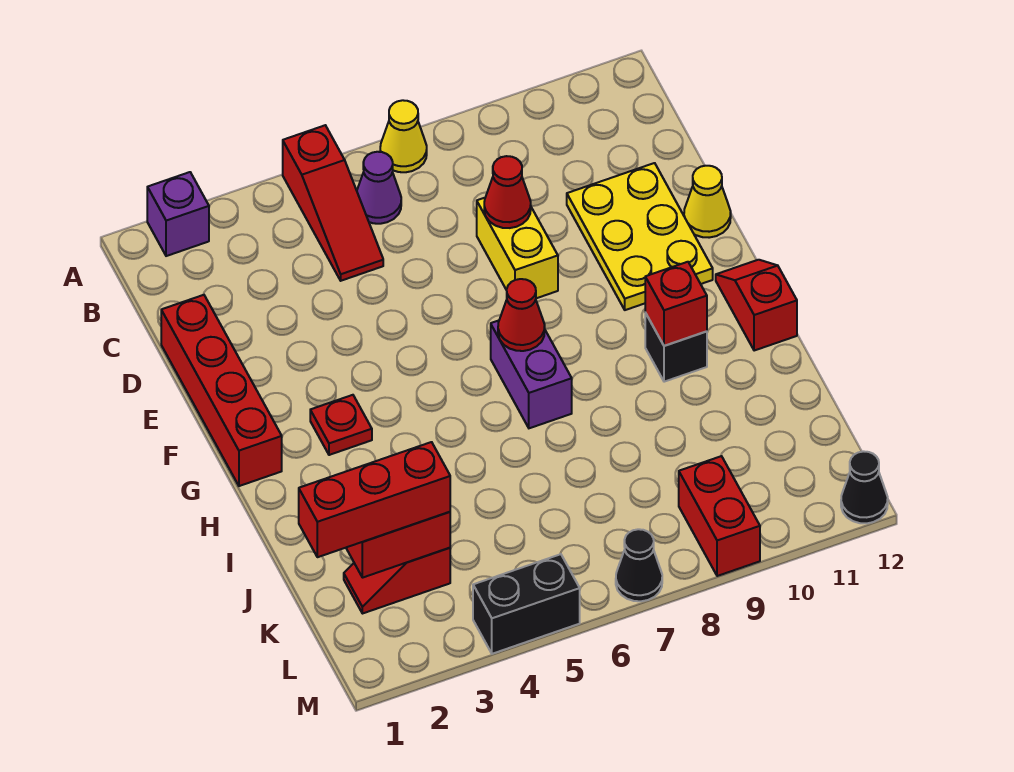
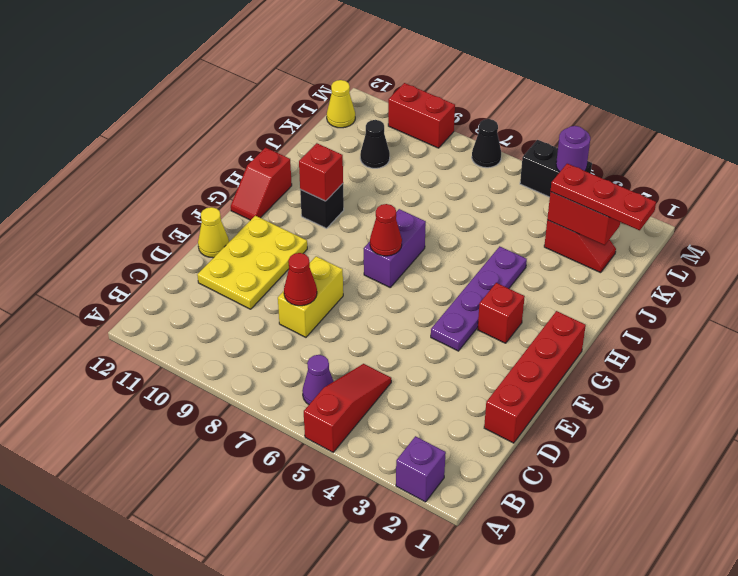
yellow cone A7 level 1 -> yellow cone L12 level 1
none -> purple plate F4:I4 level 1
red plate G3 level 1 -> red brick G3 level 1
red brick K1:K3 level 3 -> red plate K1:K3 level 3
red brick L9:M9 level 1 -> red brick M9:M10 level 1
none -> purple round brick M4 level 2
black cone M12 level 1 -> black cone K10 level 1

